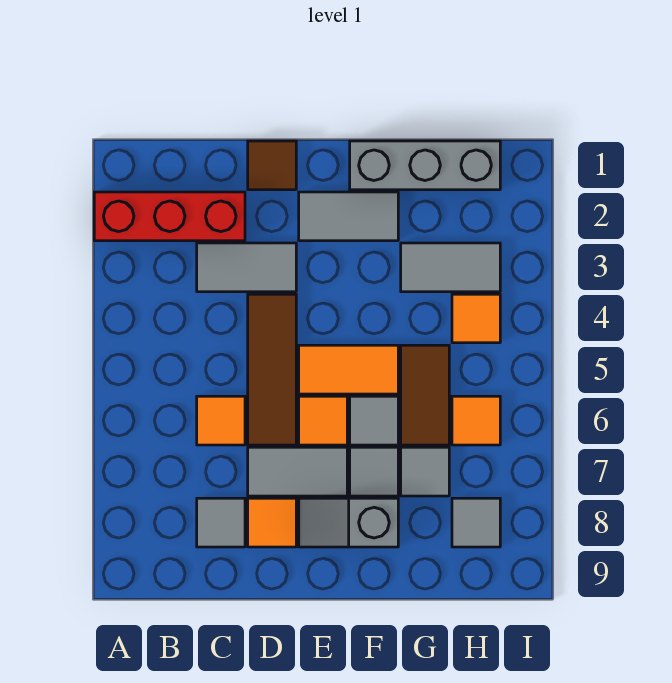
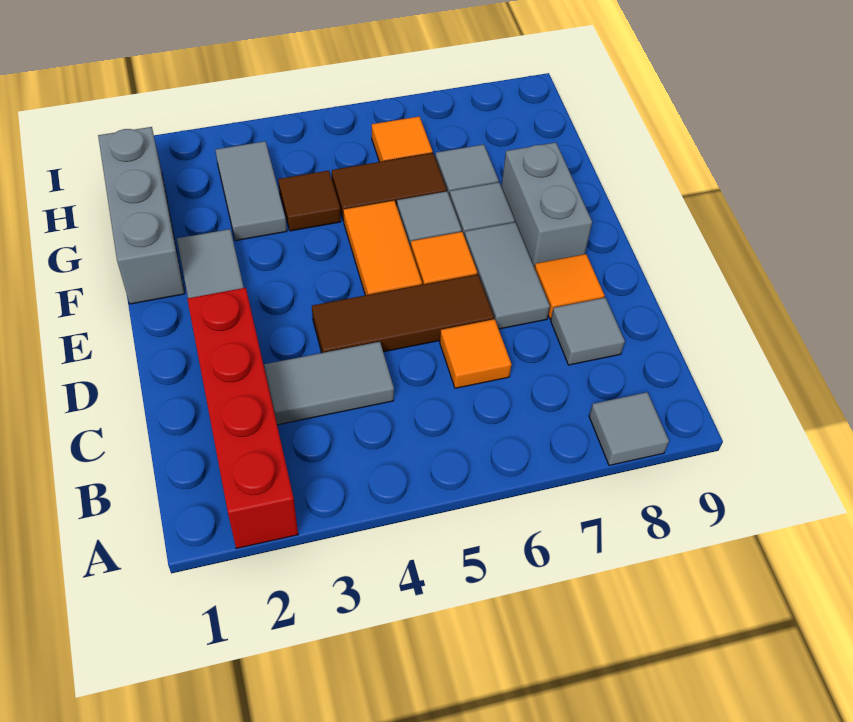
red brick A2:C2 level 1 -> red brick A2:D2 level 1
grey tile C3:D3 level 1 -> grey tile C3:C4 level 1
brown tile D1 level 1 -> brown tile G4 level 1
grey slope E8:F8 level 1 top F -> grey brick E8:F8 level 1
orange tile H4 level 1 -> none
grey tile H8 level 1 -> grey tile A8 level 1

